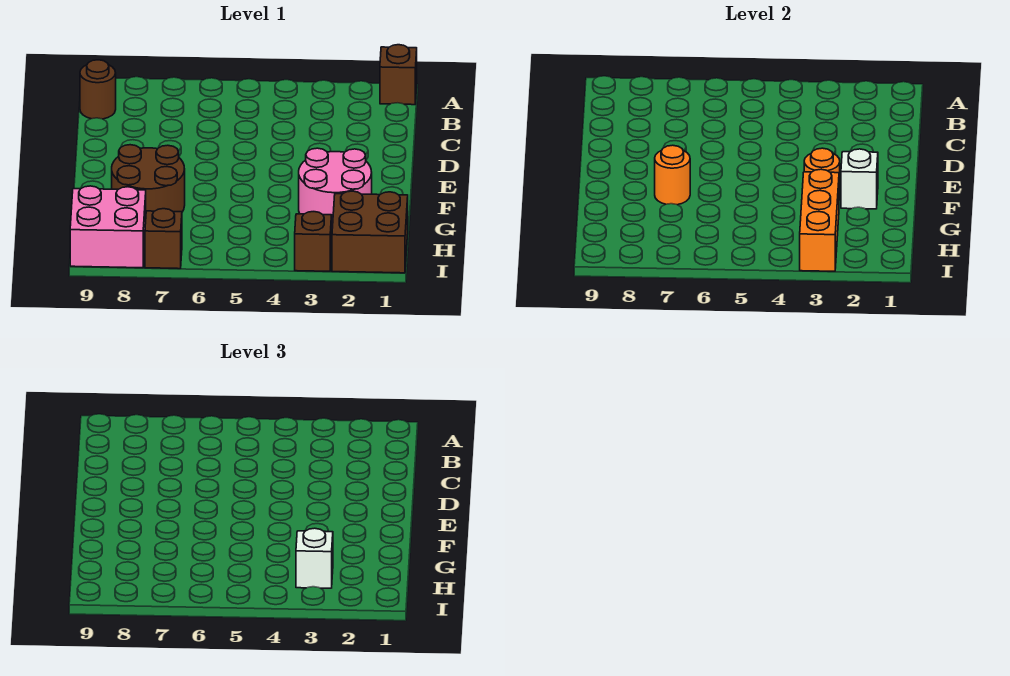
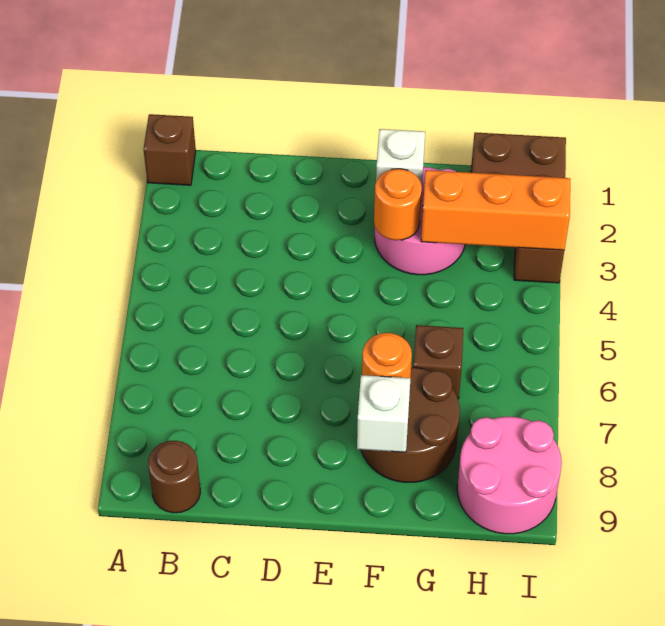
white brick H3 level 3 -> white brick F8 level 2
pink brick H8:I9 level 1 -> pink round brick H8:I9 level 1
brown brick I7 level 1 -> brown brick G6 level 1

